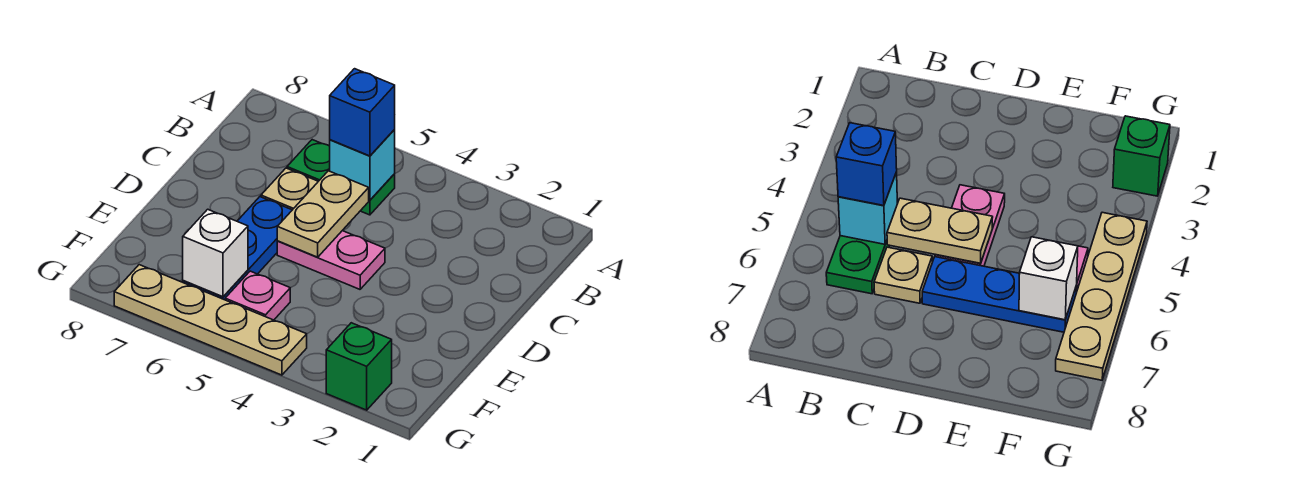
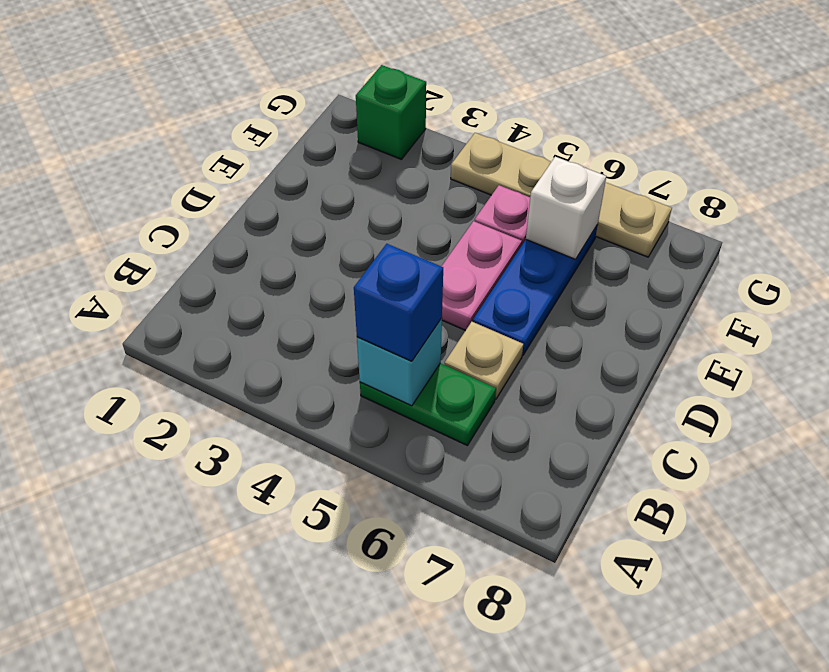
tan plate C5:D5 level 2 -> none
pink plate D4:D5 level 1 -> pink plate D5:E5 level 1

